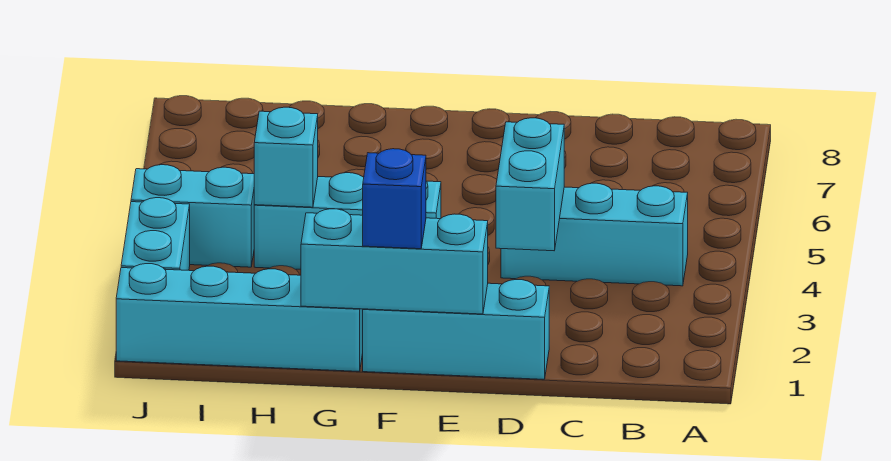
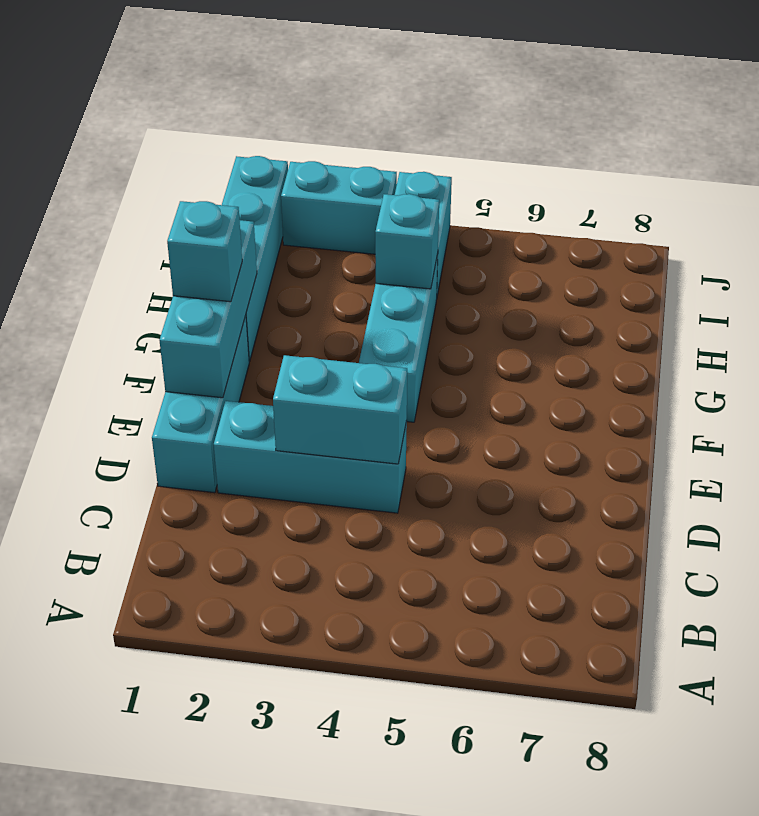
cyan brick B4:D4 level 1 -> cyan brick D2:D4 level 1
blue brick F1 level 3 -> cyan brick F1 level 3

